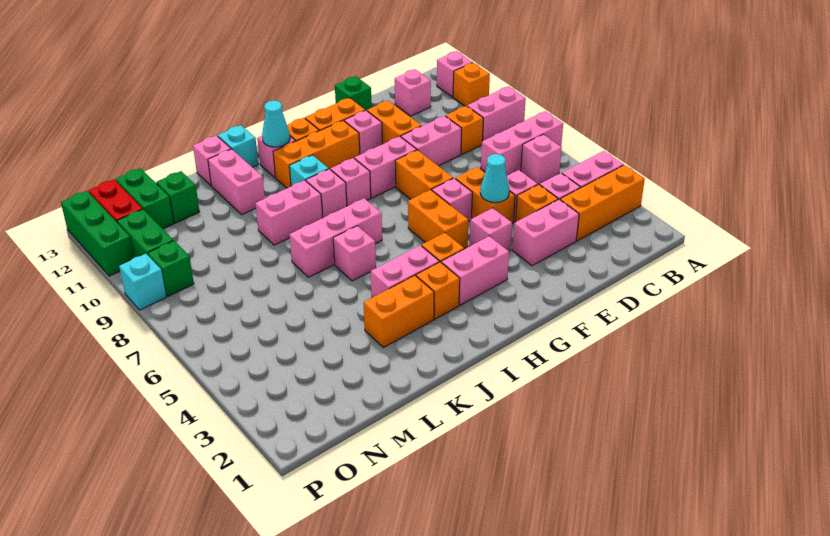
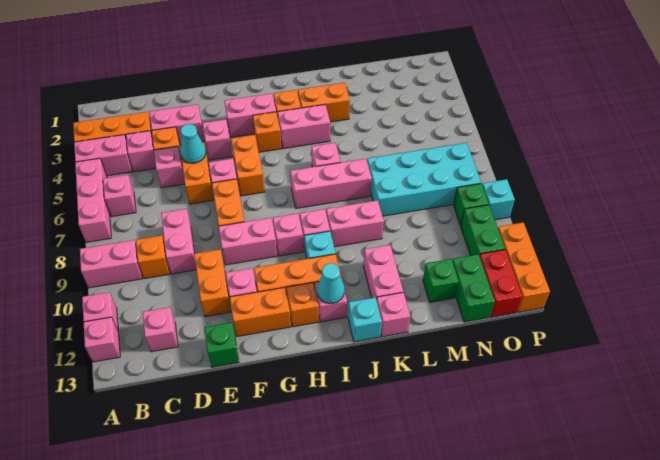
pink brick A7:C7 level 1 -> pink brick A5:A7 level 1
orange brick A11 level 1 -> pink brick A11 level 1
pink brick D9:E9 level 1 -> pink brick D8:D9 level 1
none -> cyan brick L7:O8 level 1
green brick P11:P13 level 1 -> orange brick P11:P13 level 1

